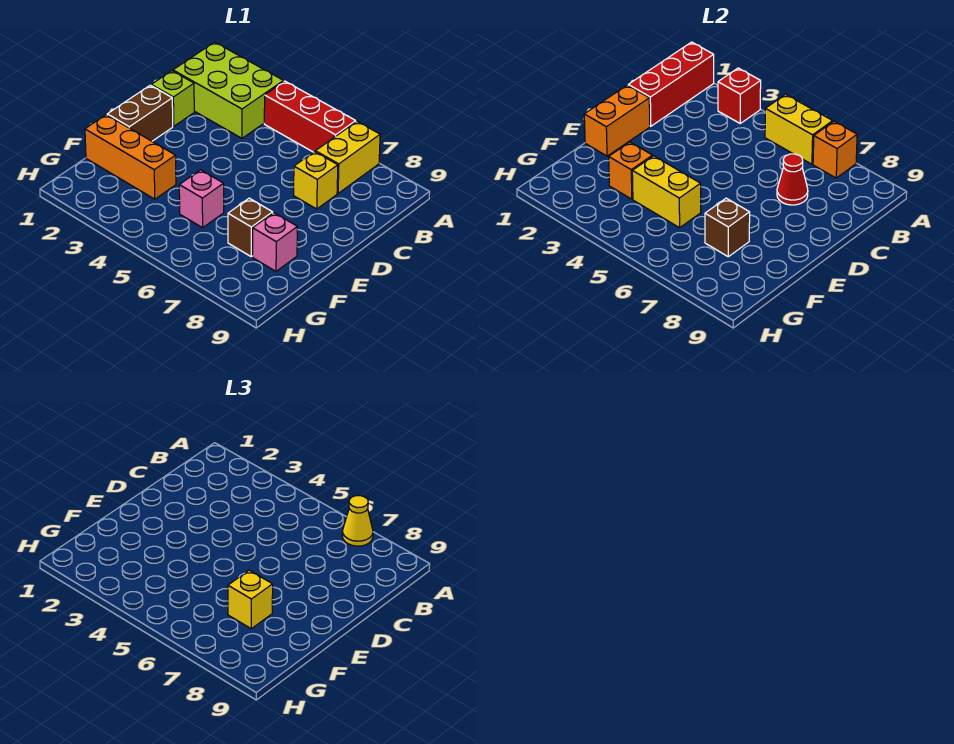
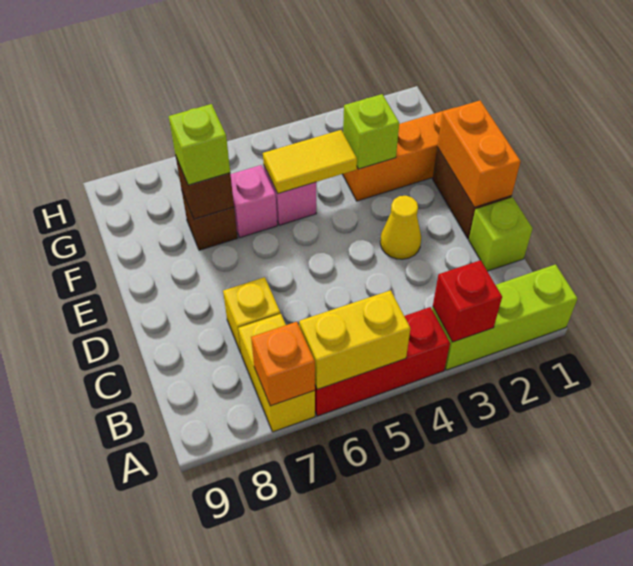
lime brick A1:B3 level 1 -> lime brick A1:A3 level 1
red brick A1:C1 level 2 -> none
yellow cone A7 level 3 -> yellow cone D3 level 1
red cone C7 level 2 -> none
orange brick F3 level 2 -> lime brick F3 level 2
yellow brick F4:F5 level 2 -> yellow tile F4:F5 level 2
yellow brick F7 level 3 -> lime brick F7 level 3
pink brick F8 level 1 -> pink brick F6 level 1

